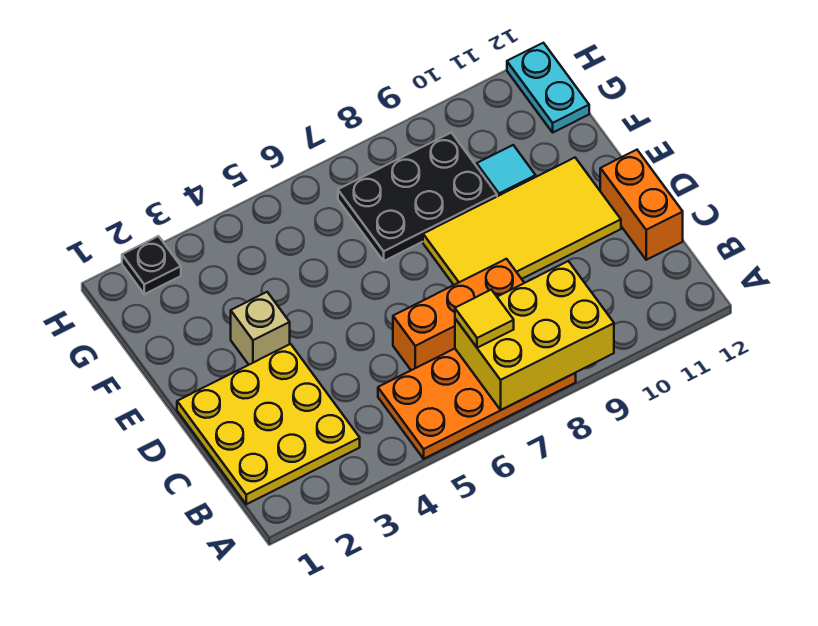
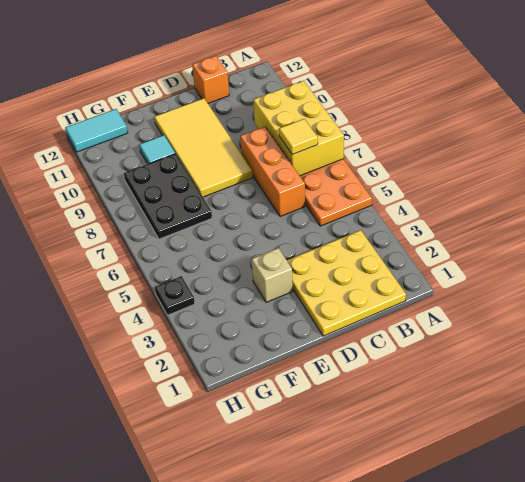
orange brick C12:D12 level 1 -> orange brick C12 level 1
cyan plate G12:H12 level 1 -> cyan tile G12:H12 level 1
black plate H2 level 1 -> black plate H4 level 1

